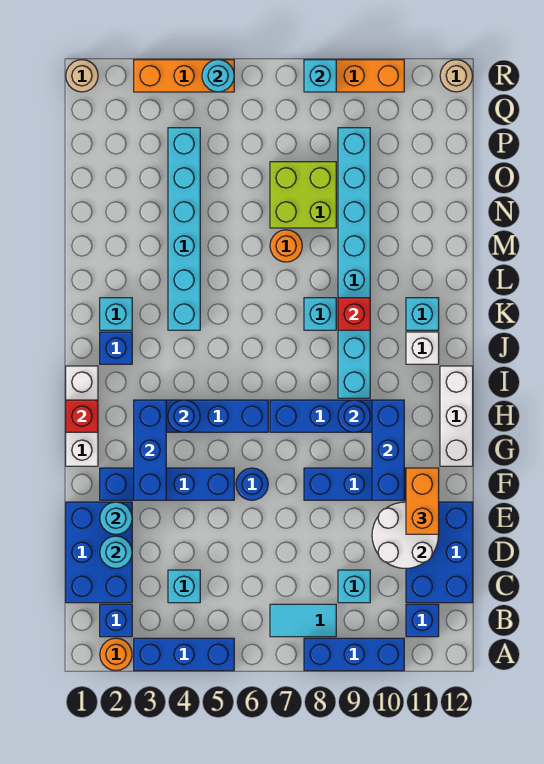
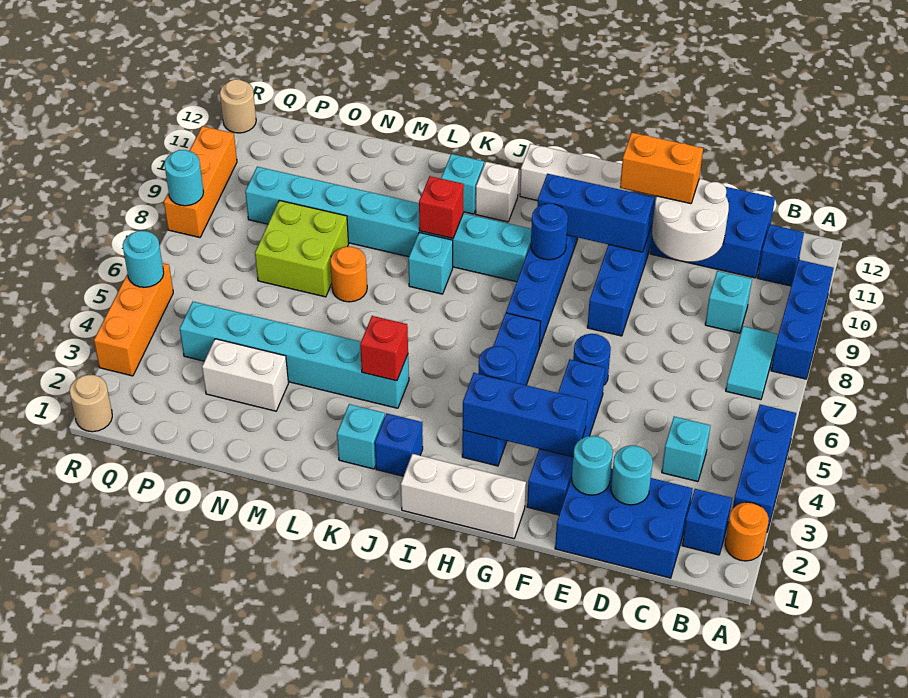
red brick H1 level 2 -> red brick K4 level 2
none -> white brick N3:O3 level 1
cyan brick R8 level 2 -> cyan round brick R8 level 2

